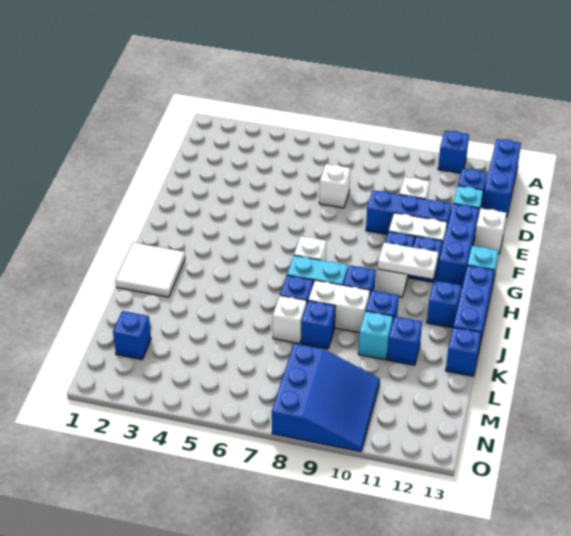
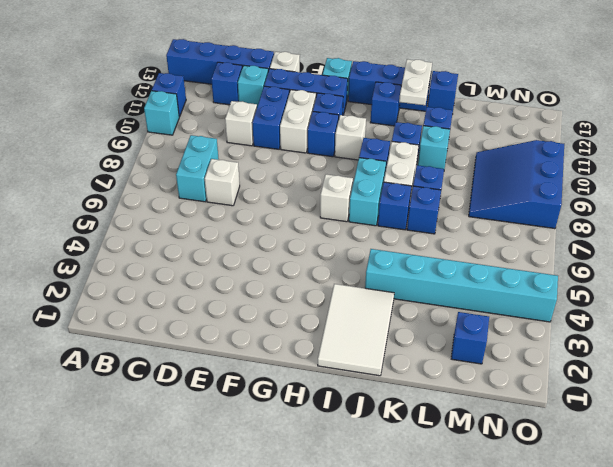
none -> cyan brick A10 level 1
blue brick A13:C13 level 1 -> blue brick A13:D13 level 1
none -> cyan brick C7:C8 level 1
blue brick E9:E11 level 1 -> blue brick E10:E11 level 1
white plate H10:H11 level 2 -> white plate J12:J13 level 2
white tile I1:J2 level 1 -> white tile I1:J3 level 1
none -> cyan brick J4:O4 level 1
white brick K7 level 1 -> blue brick K7 level 1
blue slope M8:O10 level 1 top 8 -> blue slope M8:O10 level 1 top O

